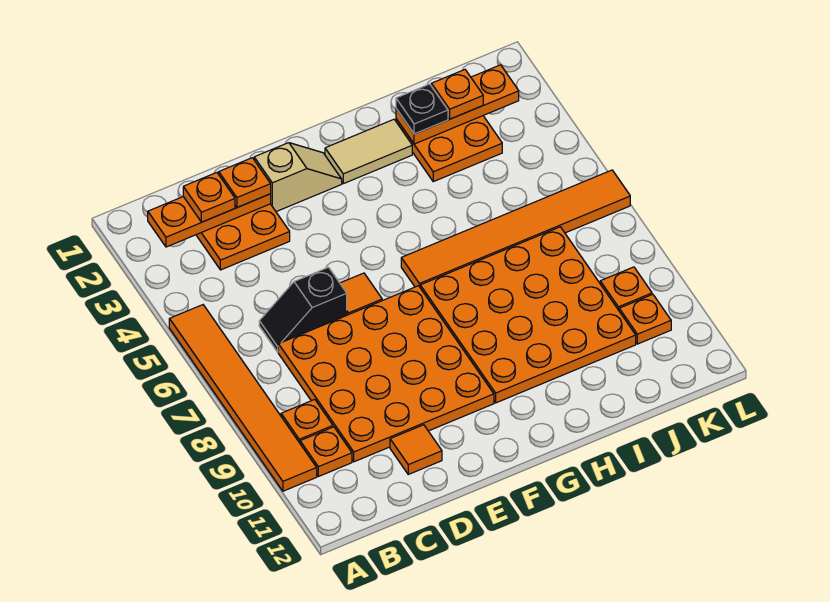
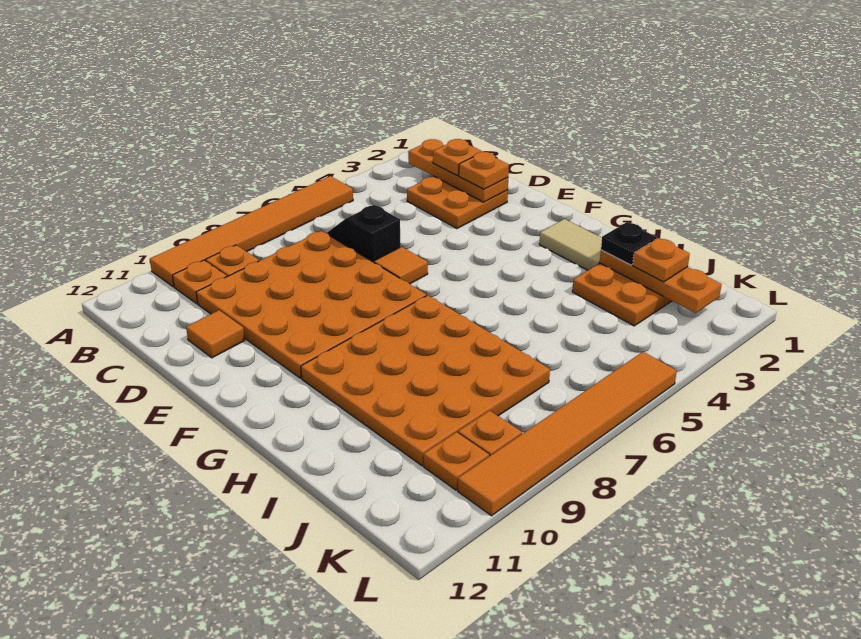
tan slope E2:F2 level 1 top E -> none
orange tile G6:L6 level 1 -> orange tile L5:L10 level 1

